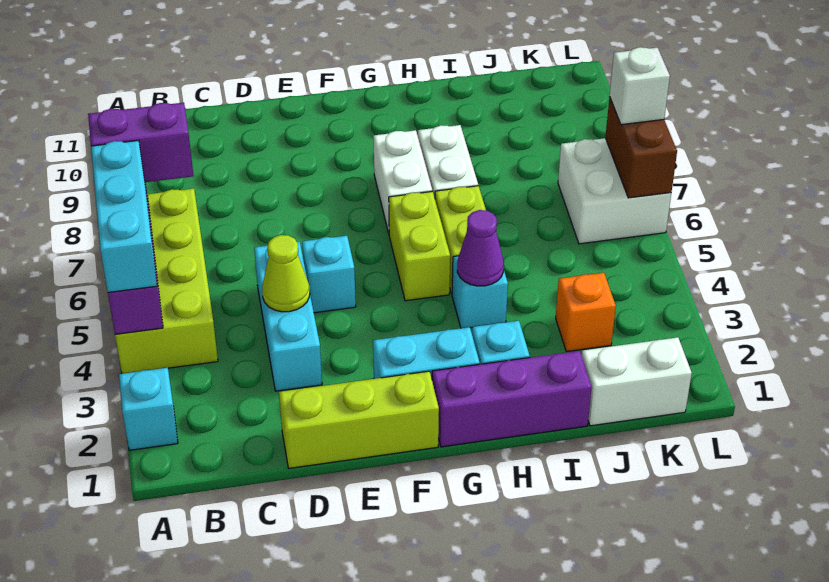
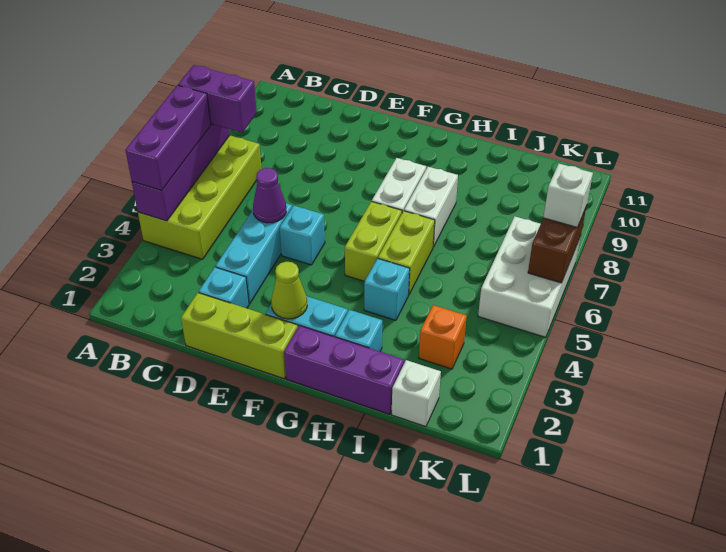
cyan brick A2 level 1 -> cyan brick D2 level 1
cyan brick A4:A6 level 3 -> purple brick A4:A6 level 3
lime cone D4 level 2 -> lime cone F2 level 2
purple cone H4 level 2 -> purple cone D5 level 2
white brick J1:K1 level 1 -> white brick J1 level 1
white brick K6:L7 level 1 -> white brick K5:L7 level 1

